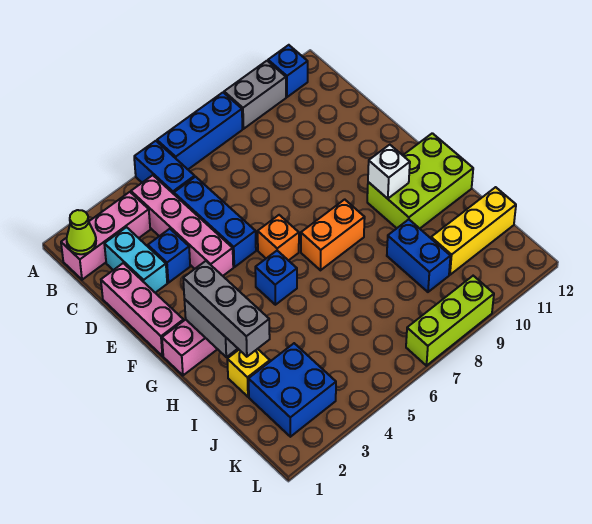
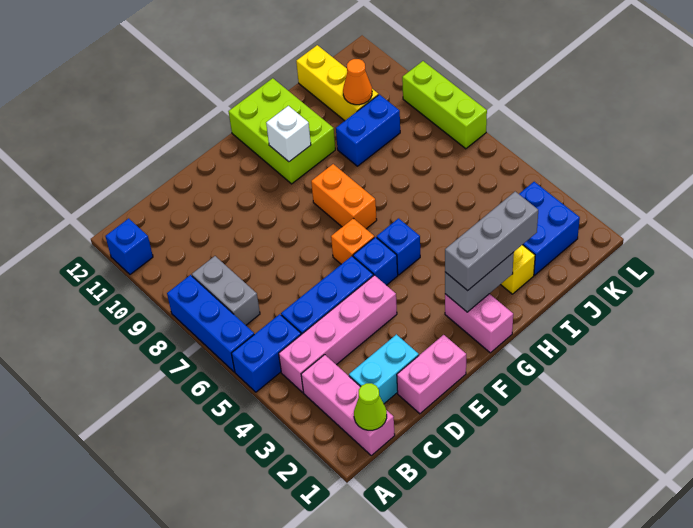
grey brick A9:A10 level 1 -> grey brick B7:B8 level 1
pink brick D1:F1 level 1 -> pink brick D1:E1 level 1
blue brick D3 level 1 -> blue brick F5 level 1
none -> orange cone J10 level 2

